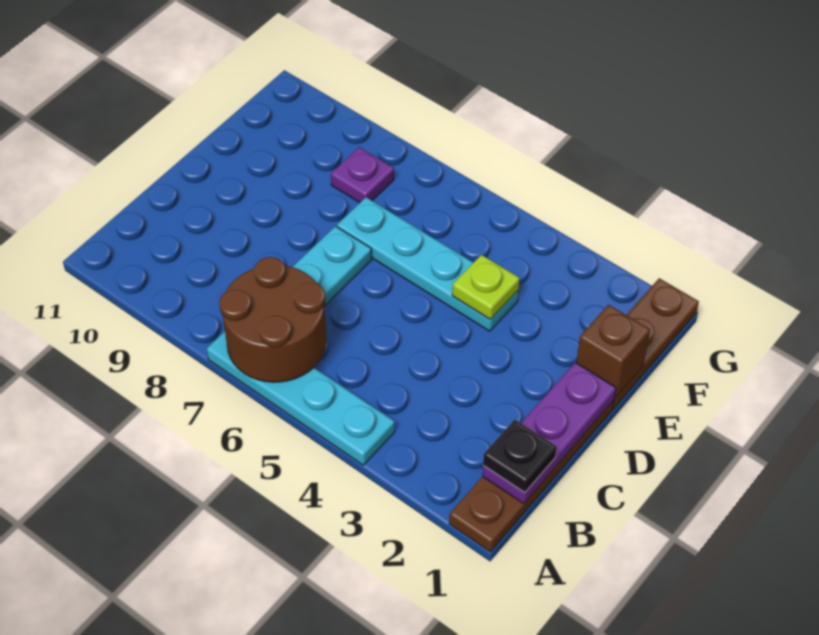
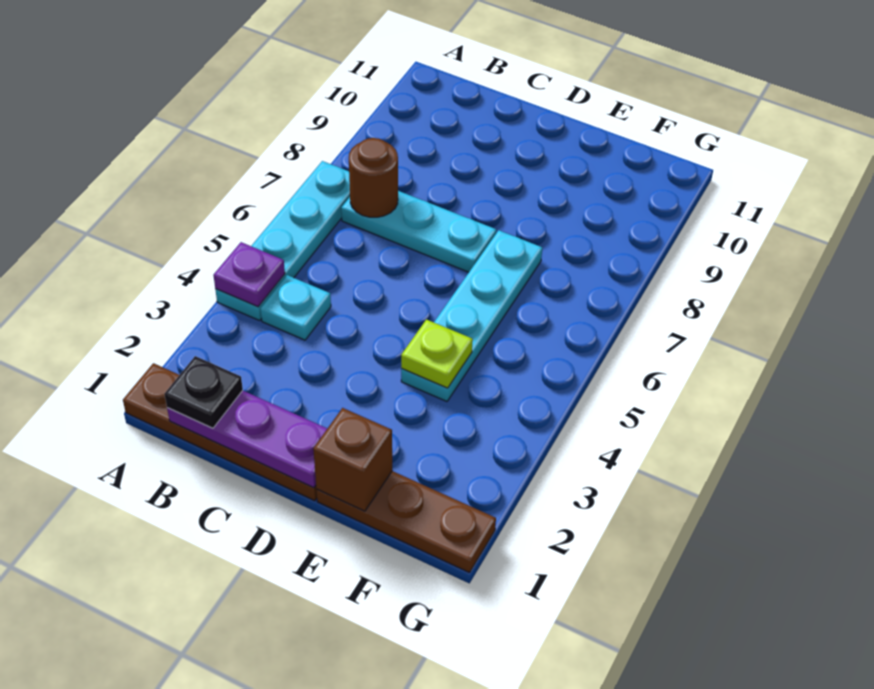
brown round brick A6:B7 level 2 -> brown round brick B7 level 2
none -> cyan plate B4 level 1
purple plate F8 level 1 -> purple plate A4 level 2

